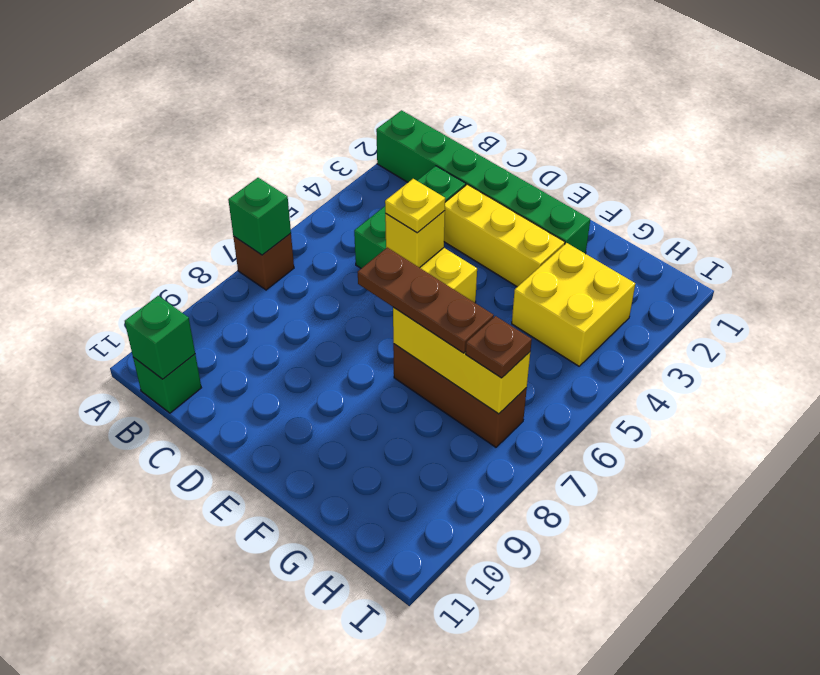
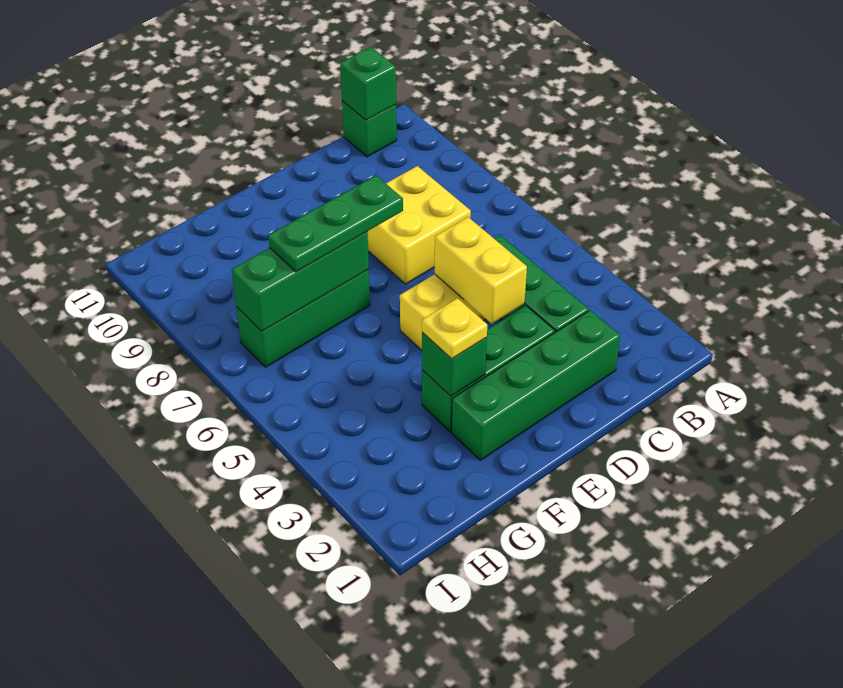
green brick A2:F2 level 1 -> green brick C2:F2 level 1
brown brick A7 level 1 -> none
green brick A7 level 2 -> green brick F3 level 2
yellow brick D3:F3 level 1 -> green brick D3:F3 level 1
yellow brick D5 level 2 -> yellow brick D4:D5 level 2
yellow plate D5 level 3 -> yellow plate F3 level 3
brown plate E7:G7 level 3 -> green plate E7:G7 level 3
brown brick F7:H7 level 1 -> green brick F7:H7 level 1
yellow brick F7:H7 level 2 -> green brick F7:H7 level 2
yellow brick G3:H4 level 1 -> yellow brick C7:D8 level 1
brown plate H7 level 3 -> none

